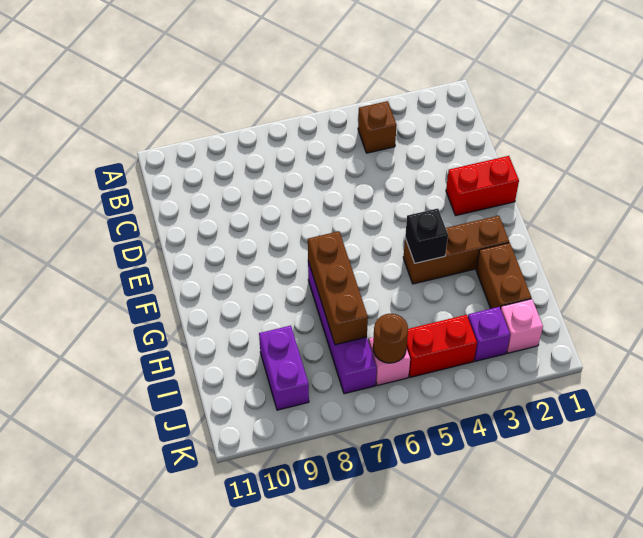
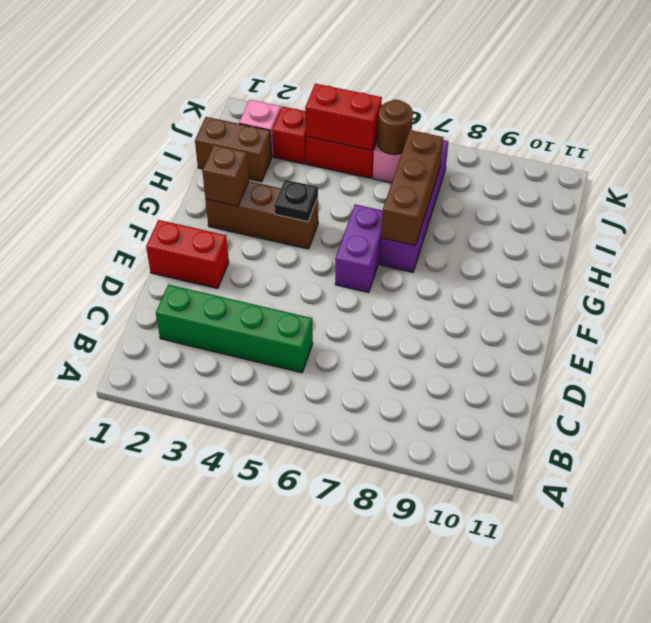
brown brick B4 level 1 -> brown brick G2 level 2
none -> green brick C2:C5 level 1
black brick G4 level 2 -> black plate G4 level 2
brown brick H2:I2 level 1 -> brown brick I1:I2 level 1
purple brick I9:J9 level 1 -> purple brick F6:G6 level 1
purple brick J3 level 1 -> red brick J3 level 1
none -> red brick J4:J5 level 2

